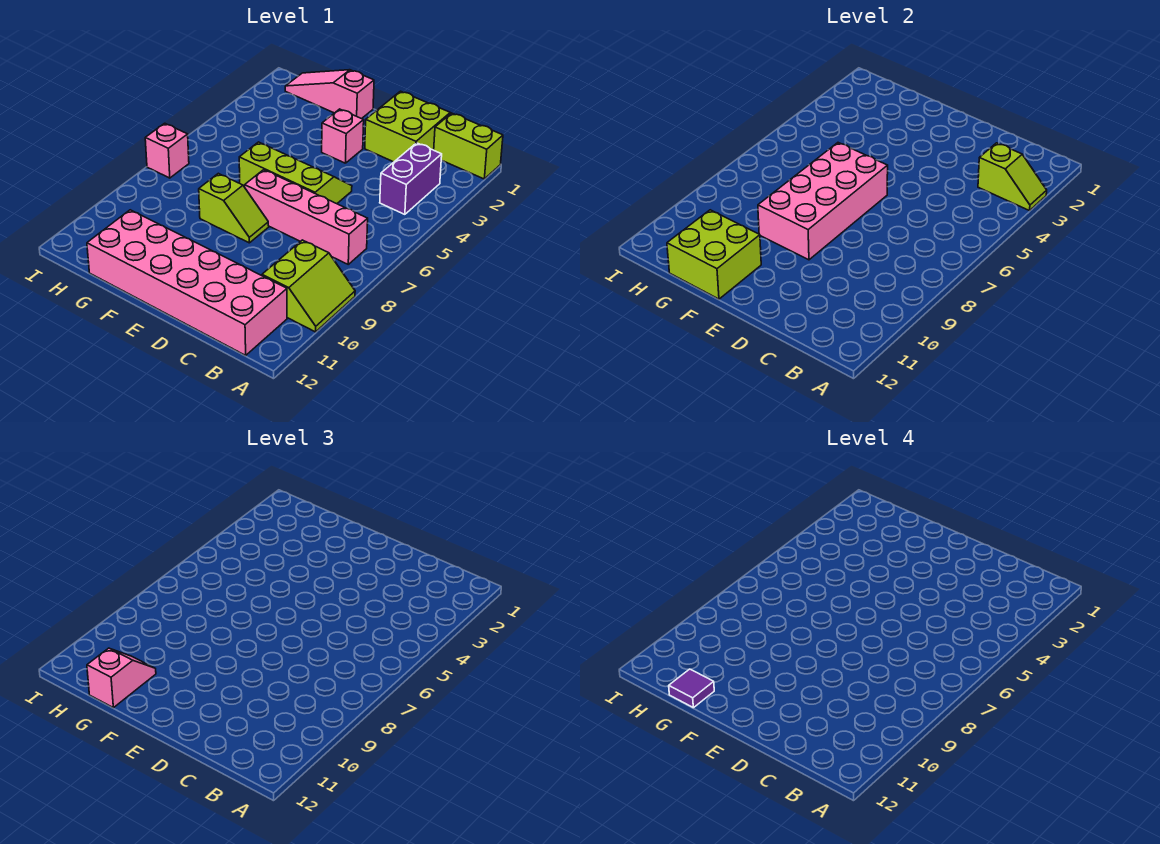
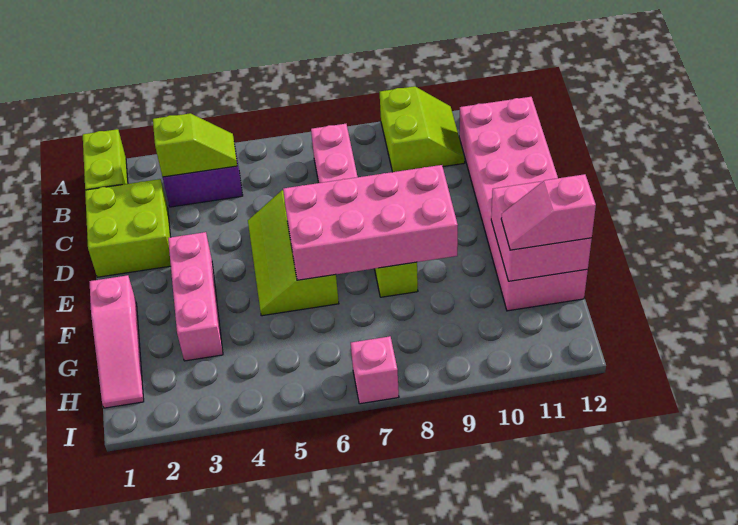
lime slope A3:B3 level 2 top B -> lime slope B3:B4 level 2 top 3
lime slope A9:B10 level 1 top B -> lime slope A9:B10 level 1 top 9
pink brick E3 level 1 -> pink brick E3:G3 level 1
lime brick F11:G12 level 2 -> pink brick F11:G12 level 2
purple tile G12 level 4 -> none

